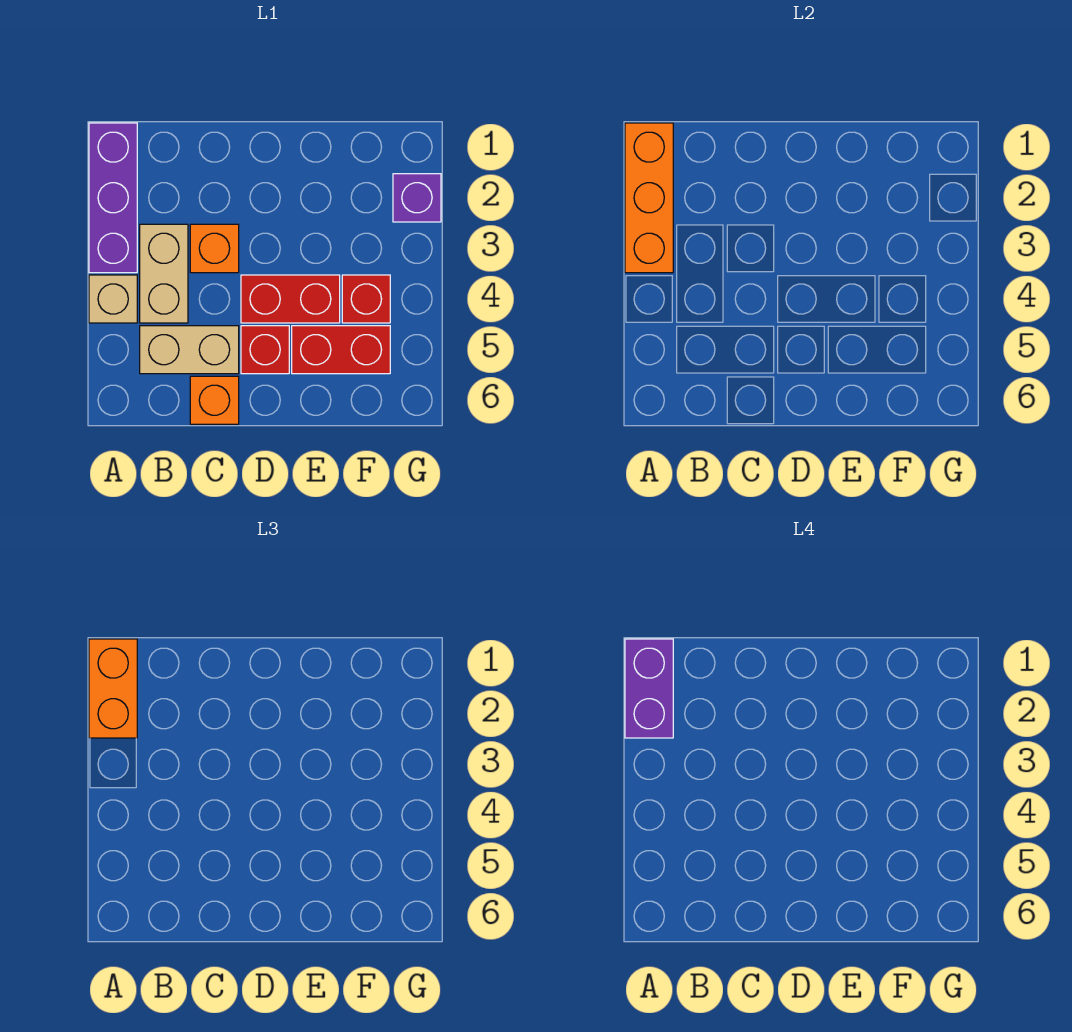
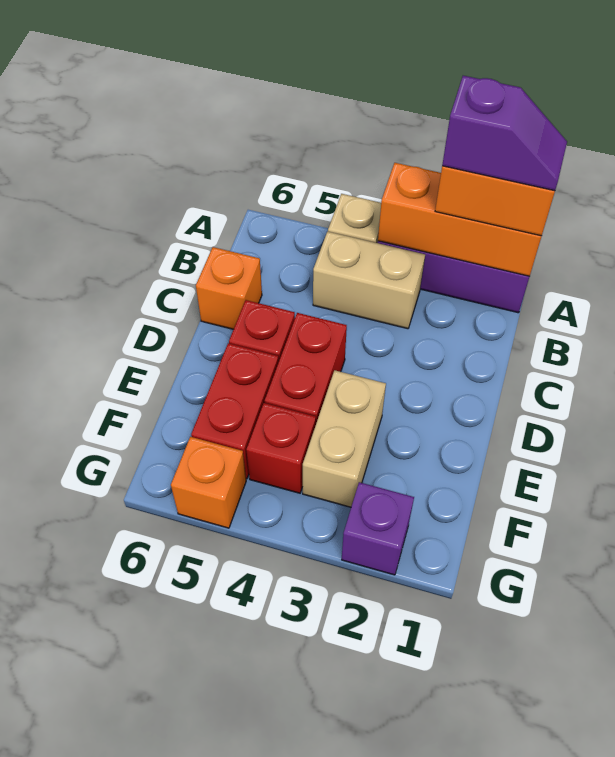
purple brick A1:A2 level 4 -> purple slope A1:A2 level 4 top 2
tan brick B5:C5 level 1 -> tan brick E3:F3 level 1
orange brick C3 level 1 -> orange brick G5 level 1

